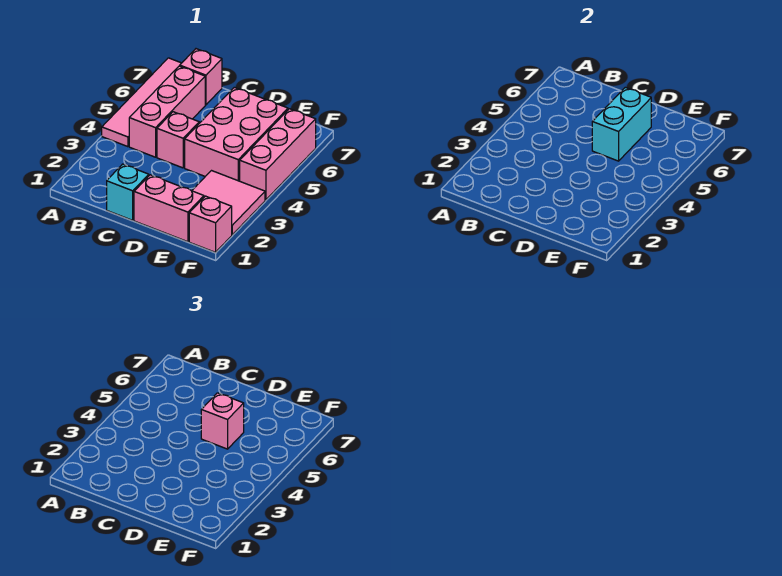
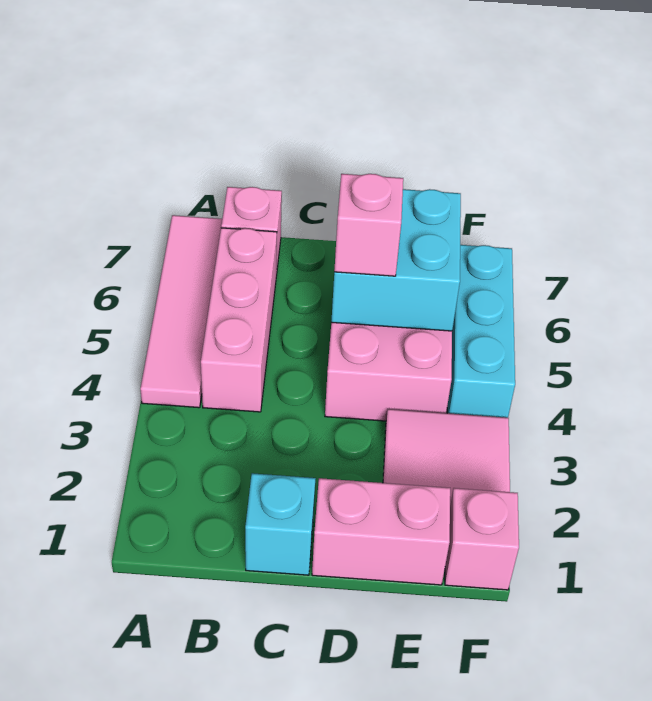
pink brick C4 level 1 -> none
cyan brick D5:D6 level 2 -> cyan brick D5:E6 level 2
pink brick F4:F6 level 1 -> cyan brick F4:F6 level 1

